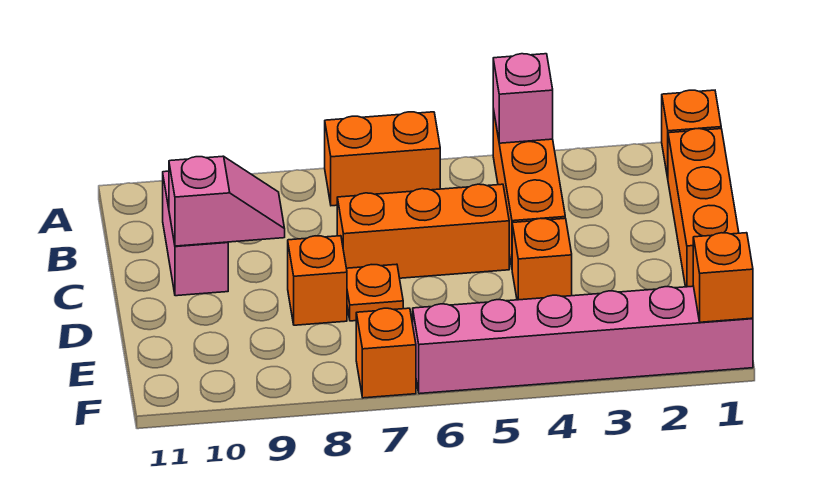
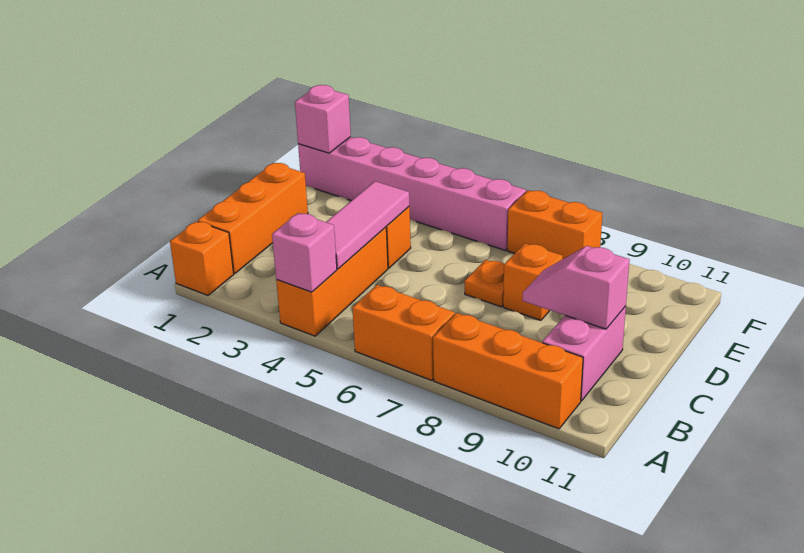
none -> pink tile B4:D4 level 2
orange brick C5:C7 level 1 -> orange brick A8:A10 level 1
orange brick F1 level 2 -> pink brick F1 level 2
orange brick F7 level 1 -> orange brick F7:F8 level 1

